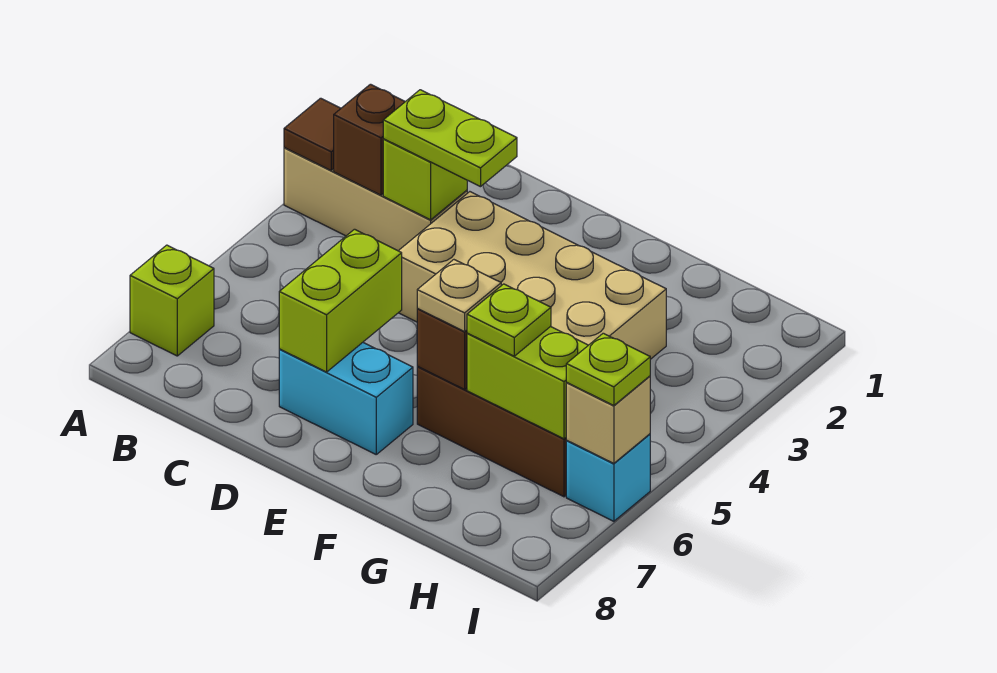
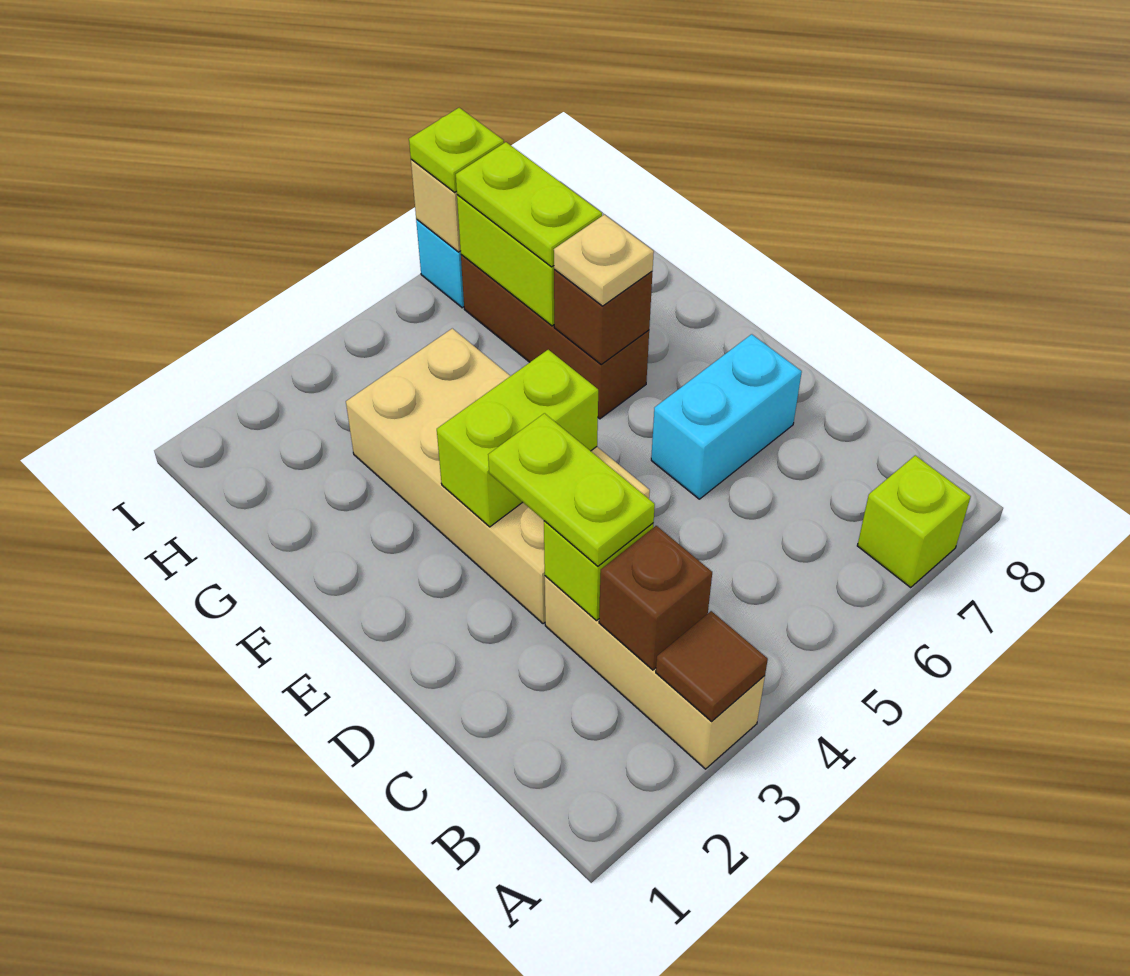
lime brick D6:D7 level 2 -> lime brick E3:E4 level 2
cyan brick D7:E7 level 1 -> cyan brick D6:D7 level 1
lime plate G6 level 3 -> lime plate G6:H6 level 3

